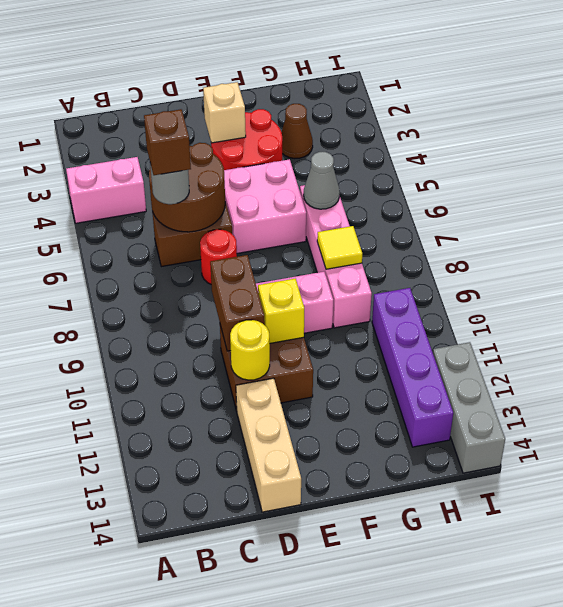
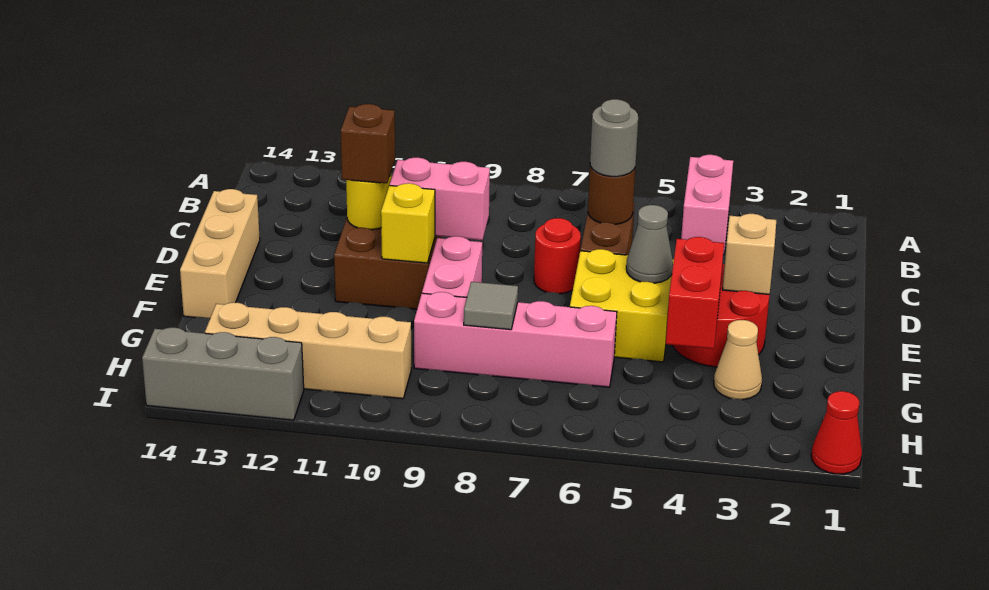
brown round brick C5:D6 level 2 -> brown round brick C6 level 2
brown brick C6 level 4 -> brown brick D11 level 3
brown brick D9:D10 level 2 -> pink brick D9:D10 level 2
tan brick D12:D14 level 1 -> tan brick D14:F14 level 1
pink brick E5:F6 level 1 -> yellow brick E5:F6 level 1
none -> red brick F4:G4 level 2
brown cone G3 level 1 -> tan cone G3 level 1
grey cone G6 level 2 -> grey cone E5 level 2
yellow tile G8 level 2 -> grey tile G8 level 2
purple brick H10:H13 level 1 -> tan brick H10:H13 level 1
none -> red cone I1 level 1

